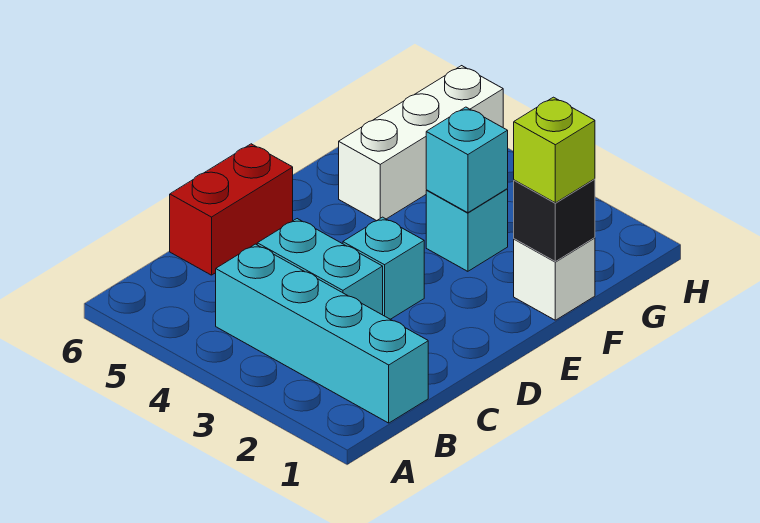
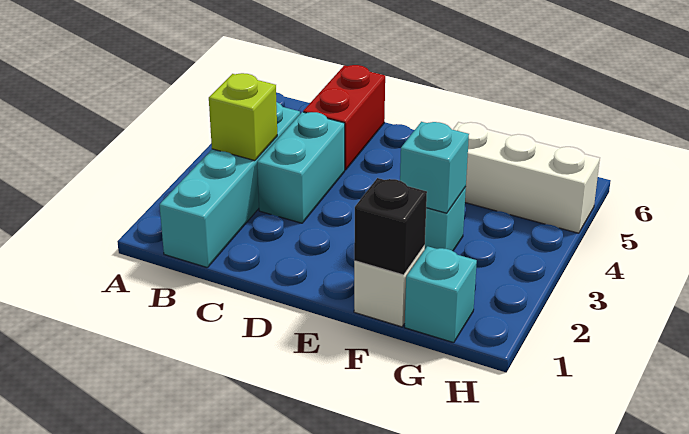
red brick C6:D6 level 1 -> red brick C5:C6 level 1
cyan brick D3 level 1 -> cyan brick G1 level 1
lime brick F1 level 3 -> lime brick B3 level 2

